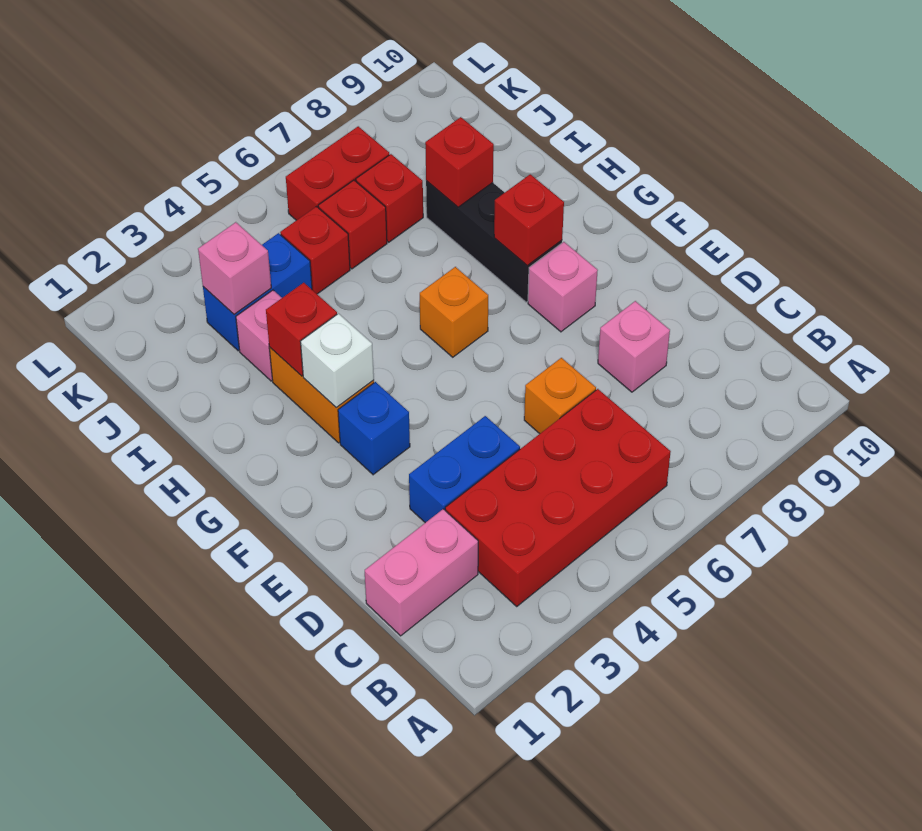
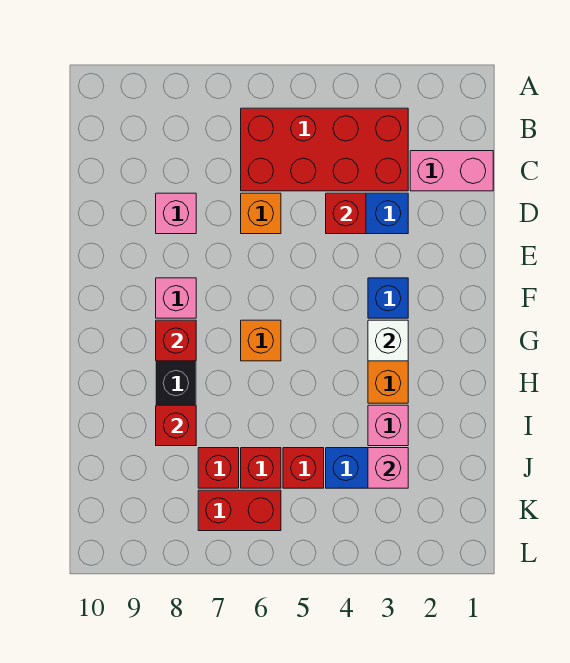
red brick H3 level 2 -> red brick D4 level 2

